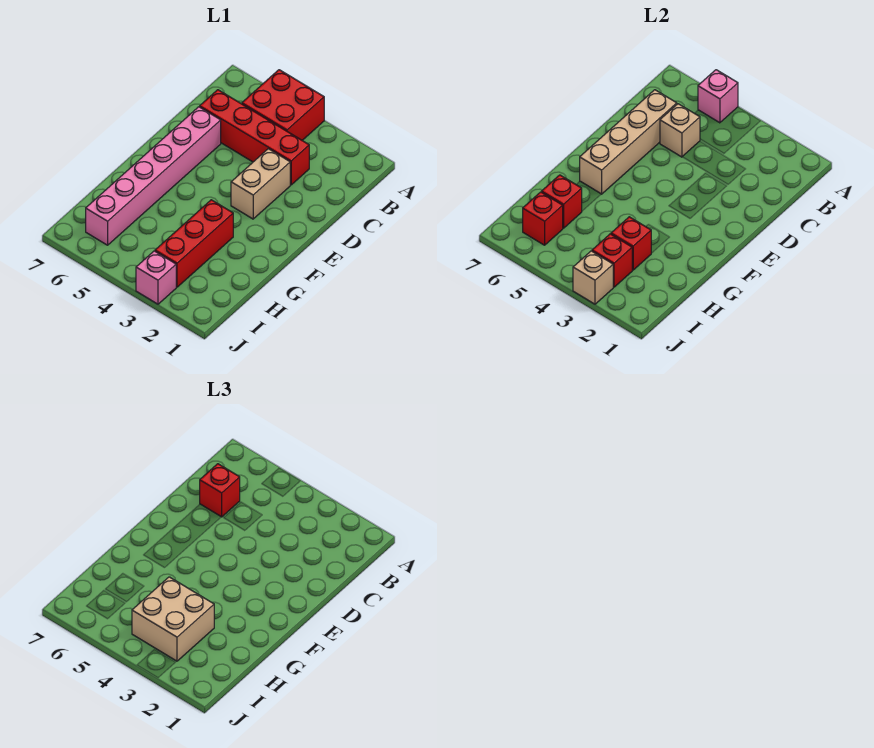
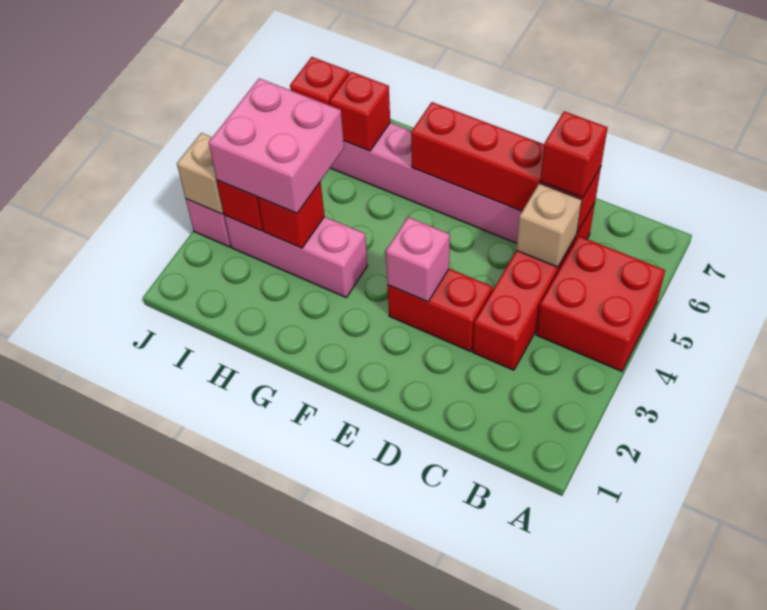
pink brick A5 level 2 -> pink brick E3 level 2
tan brick C6:F6 level 2 -> red brick C6:F6 level 2
tan brick D3:E3 level 1 -> red brick D3:E3 level 1
red brick G3:I3 level 1 -> pink brick G3:I3 level 1
tan brick H3:I4 level 3 -> pink brick H3:I4 level 3

